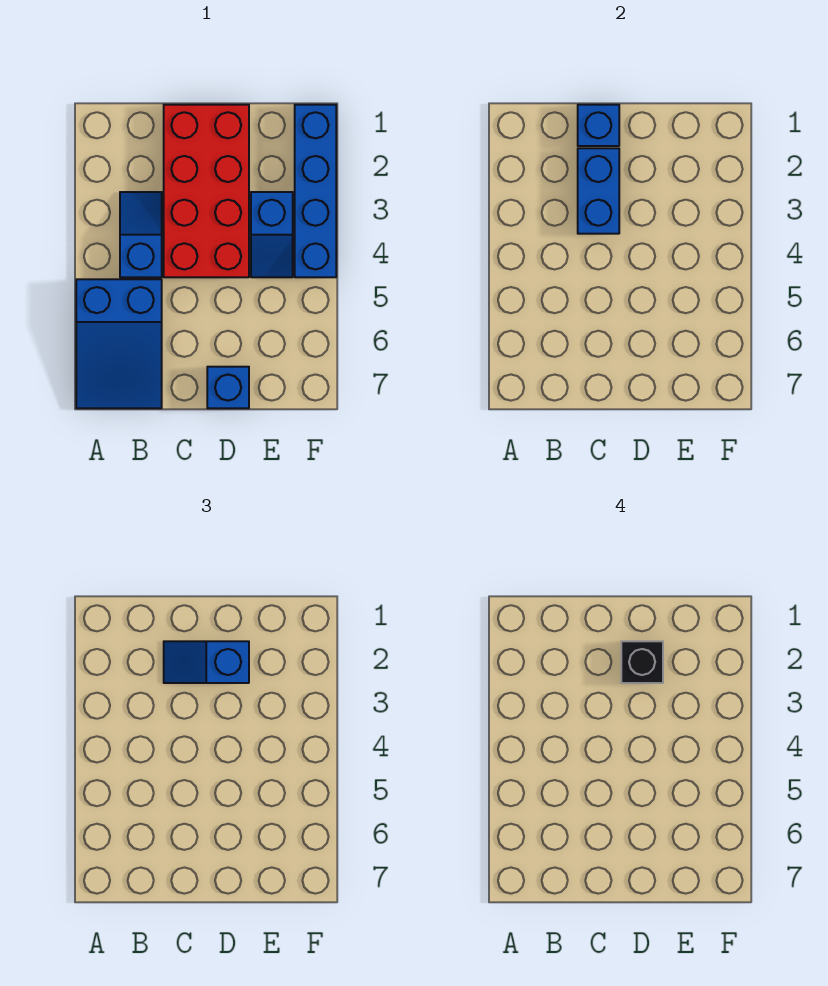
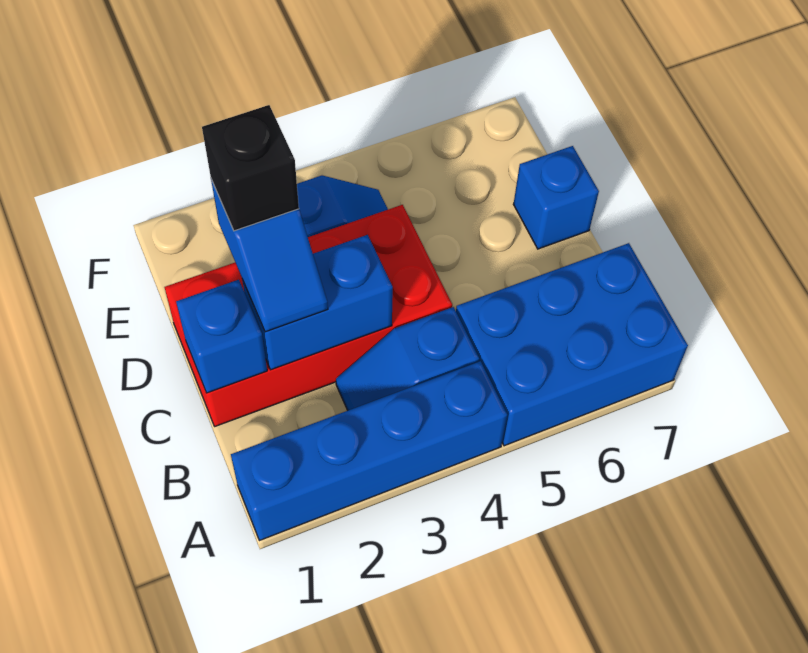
blue slope A5:B7 level 1 top 5 -> blue brick A5:B7 level 1
blue brick F1:F4 level 1 -> blue brick A1:A4 level 1

